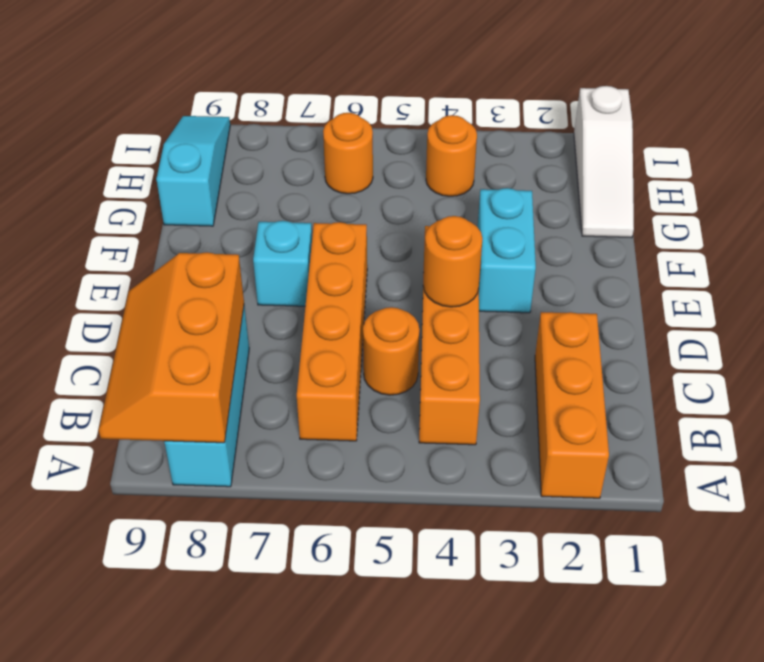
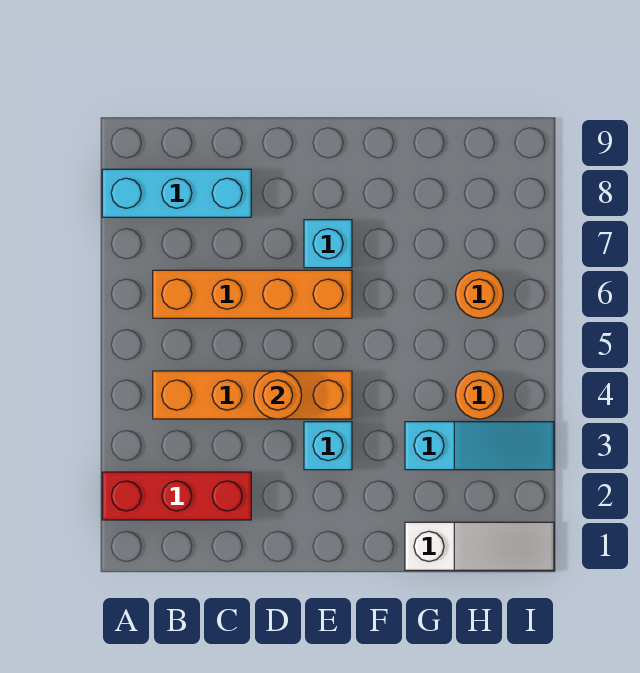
orange brick A2:C2 level 1 -> red brick A2:C2 level 1
orange slope A8:C9 level 2 top 8 -> none
orange round brick C5 level 1 -> none
cyan brick E3:F3 level 1 -> cyan brick E3 level 1
white slope G1:I1 level 1 top I -> white slope G1:I1 level 1 top G
cyan slope G9:I9 level 1 top G -> cyan slope G3:I3 level 1 top G

